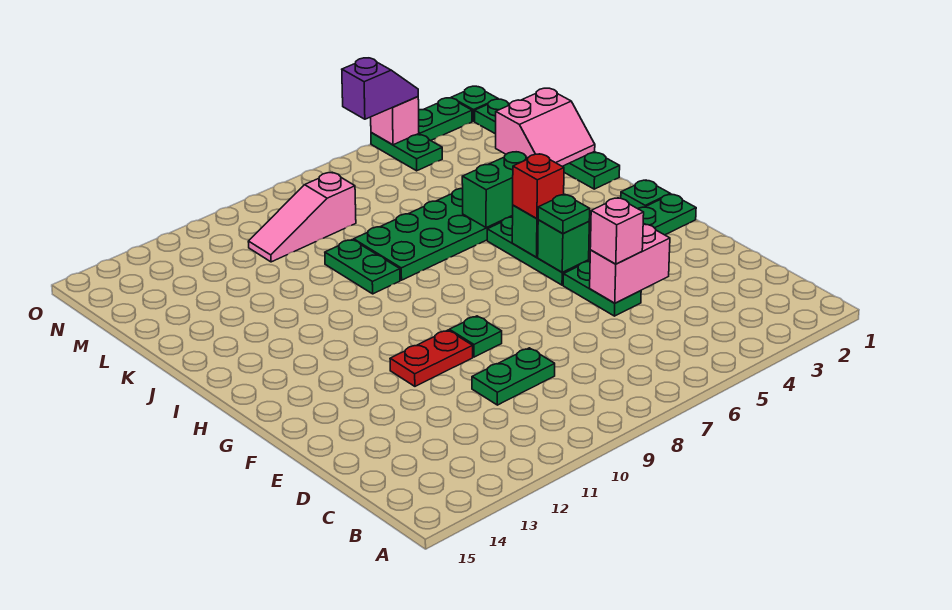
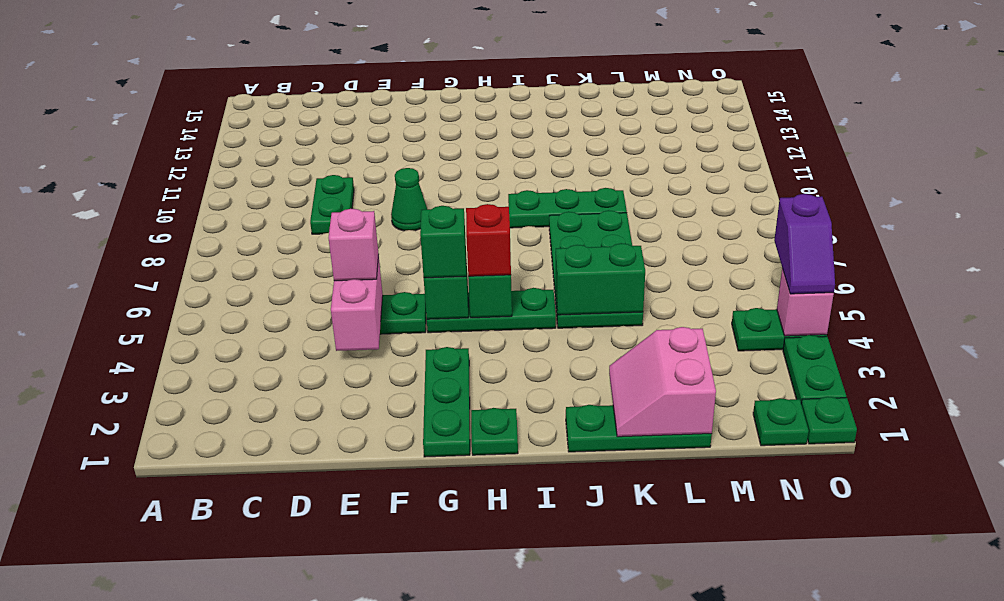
green plate F9 level 1 -> green cone F9 level 1
red plate F10:F11 level 1 -> none
green plate G5 level 3 -> green brick G5 level 3
green brick J4:J5 level 2 -> green brick J5:K5 level 2
green plate J9:K9 level 1 -> green plate I9:K9 level 1
pink slope M8:M10 level 1 top 8 -> none

